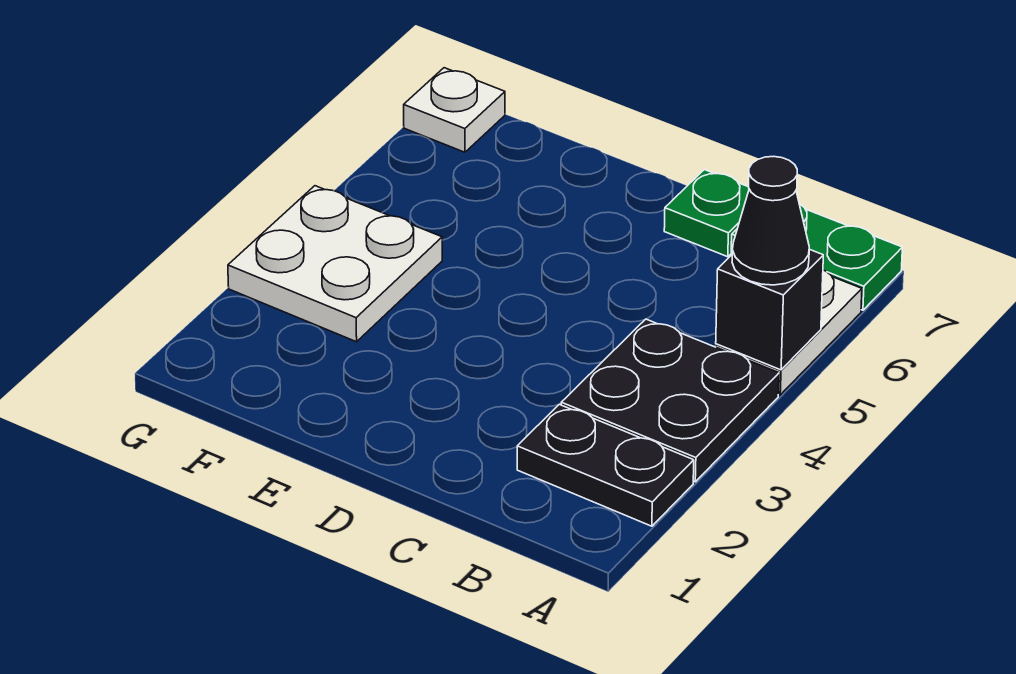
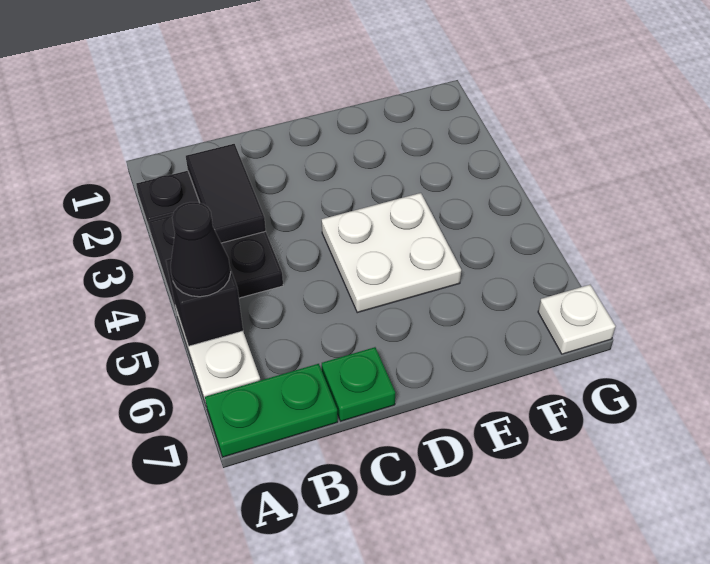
none -> black tile B2:B3 level 2
white plate F3:G4 level 1 -> white plate D4:E5 level 1

